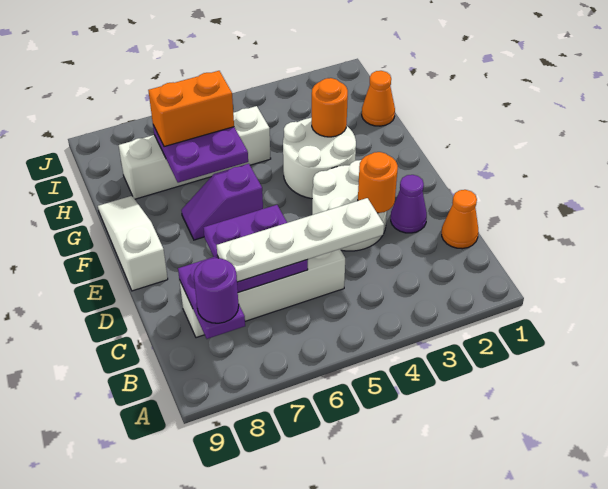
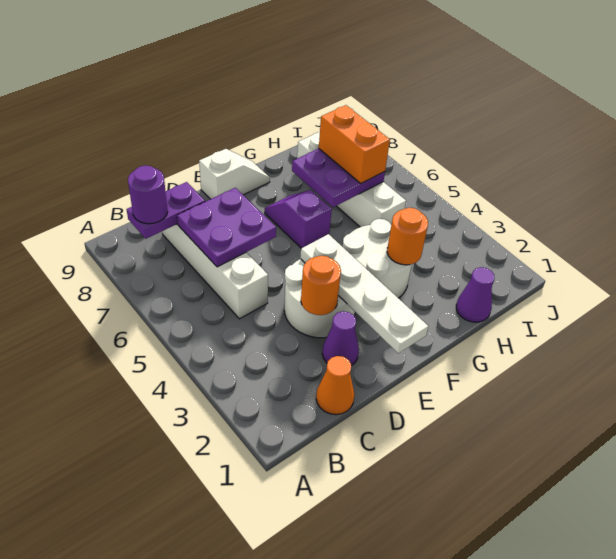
white plate C4:C7 level 3 -> white plate E1:E4 level 2
white slope E9:G9 level 1 top E -> white slope E9:F9 level 1 top E
orange cone H1 level 1 -> purple cone H1 level 1

